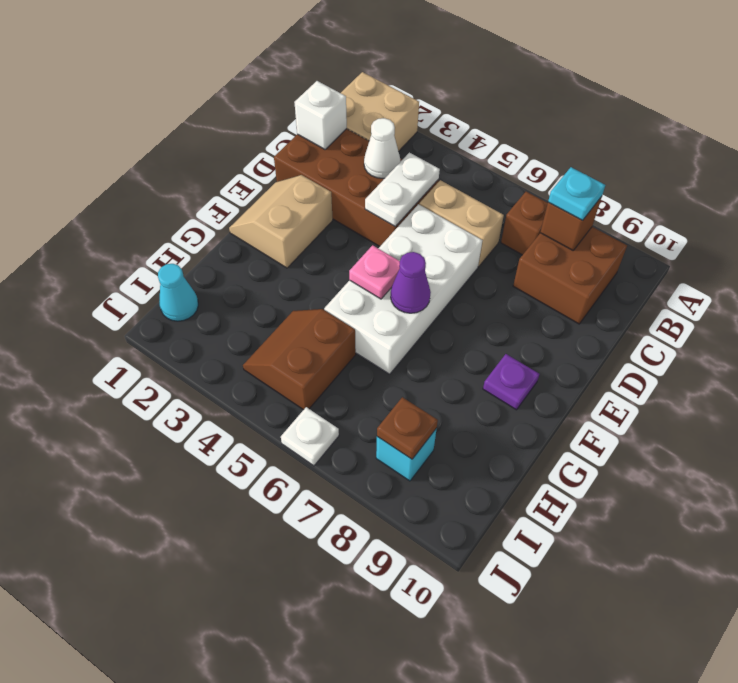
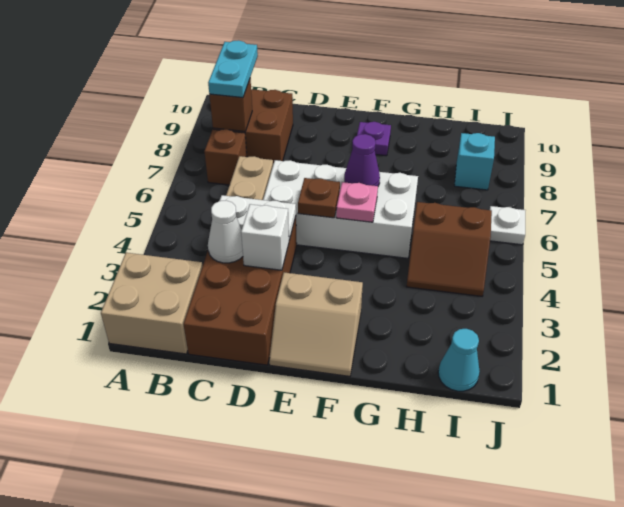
cyan plate B8 level 3 -> cyan plate B8:B9 level 3
white brick C1 level 2 -> white brick D3 level 2
brown plate I8 level 2 -> brown plate E5 level 2

